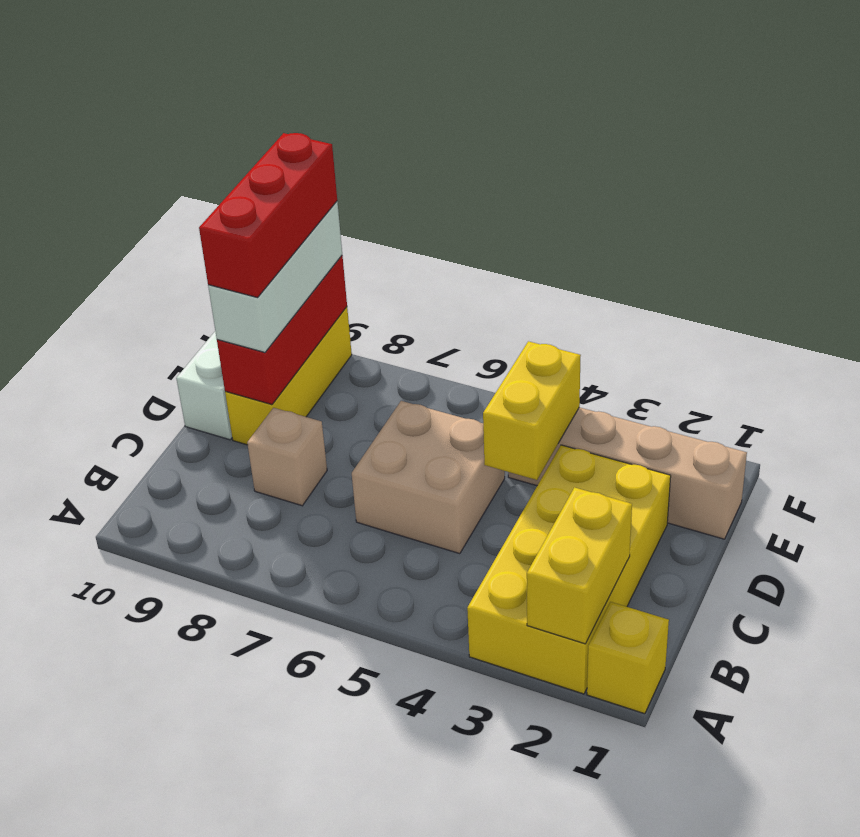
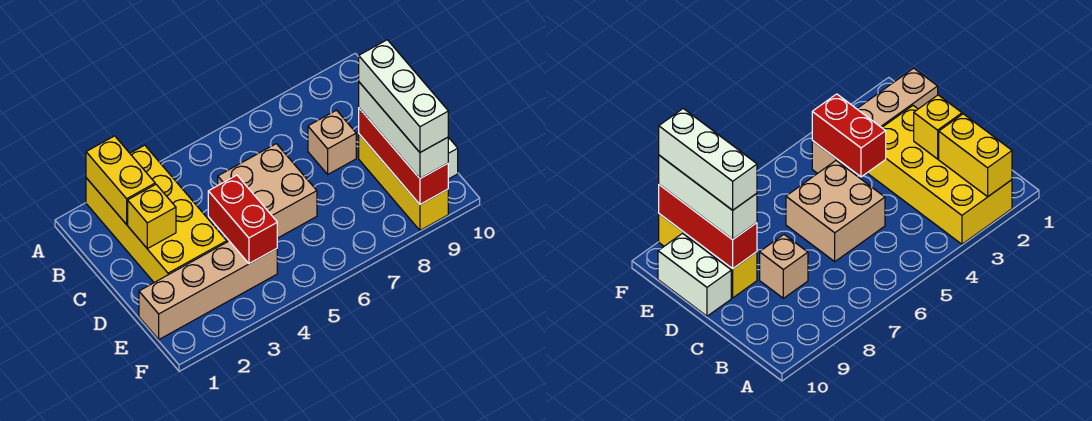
yellow brick A1 level 1 -> yellow brick C2 level 2
yellow brick D4:E4 level 2 -> red brick D4:E4 level 2
red brick D9:F9 level 4 -> white brick D9:F9 level 4

